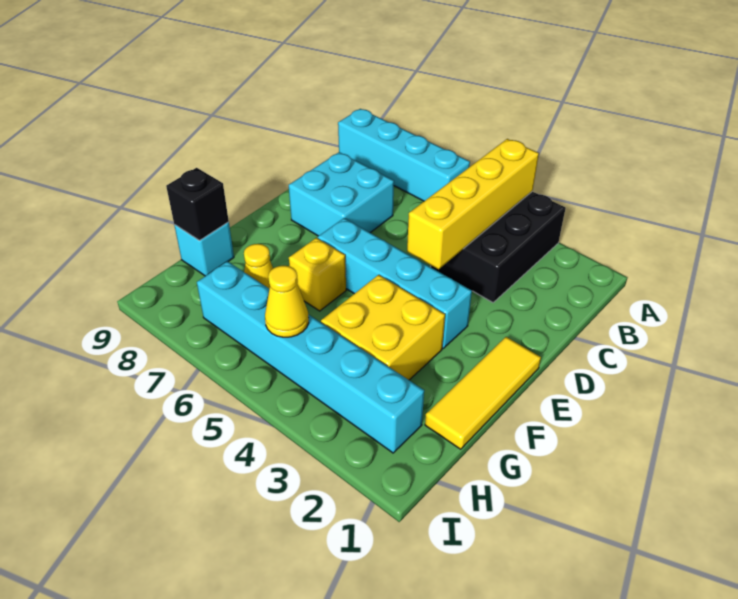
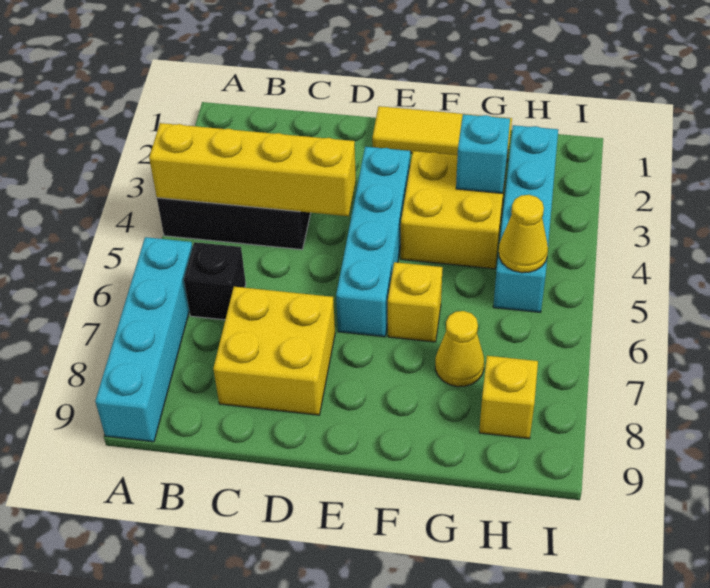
cyan brick C7:D8 level 1 -> yellow brick C7:D8 level 1
cyan brick G9 level 1 -> cyan brick G3 level 2
black brick G9 level 2 -> black brick B6 level 1
cyan brick H2:H7 level 1 -> cyan brick H2:H5 level 1
none -> yellow brick H8 level 1

